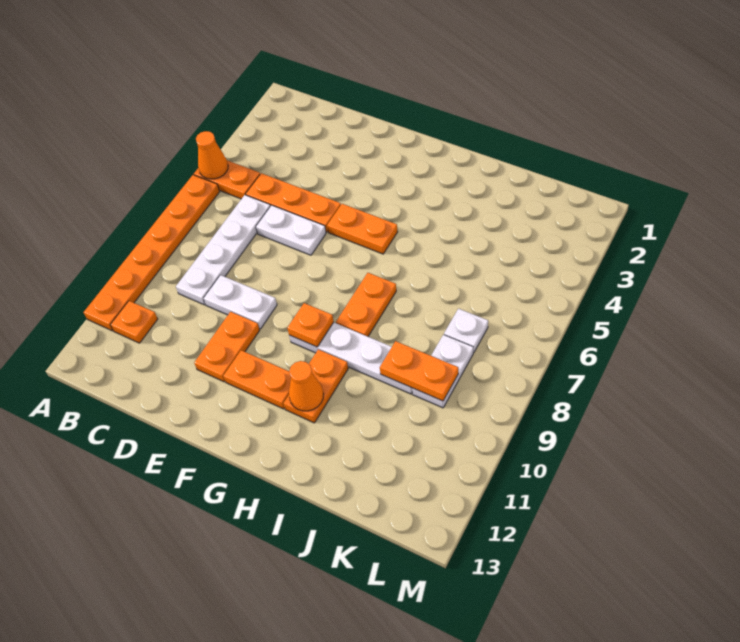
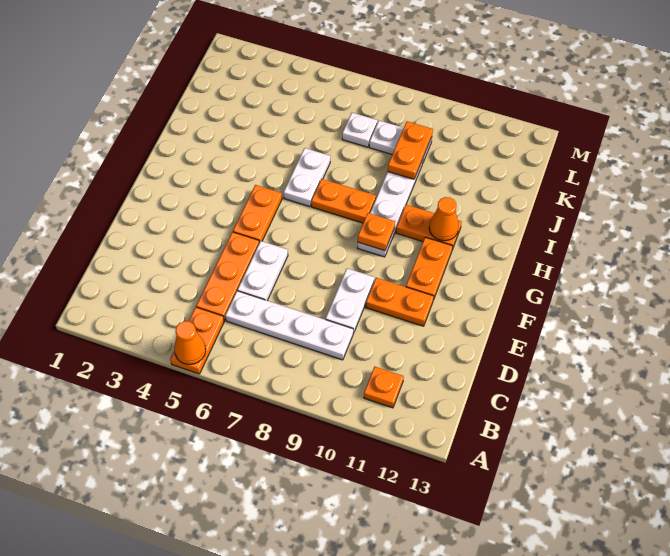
orange plate A6:A11 level 1 -> none
none -> white plate H6:I6 level 1

